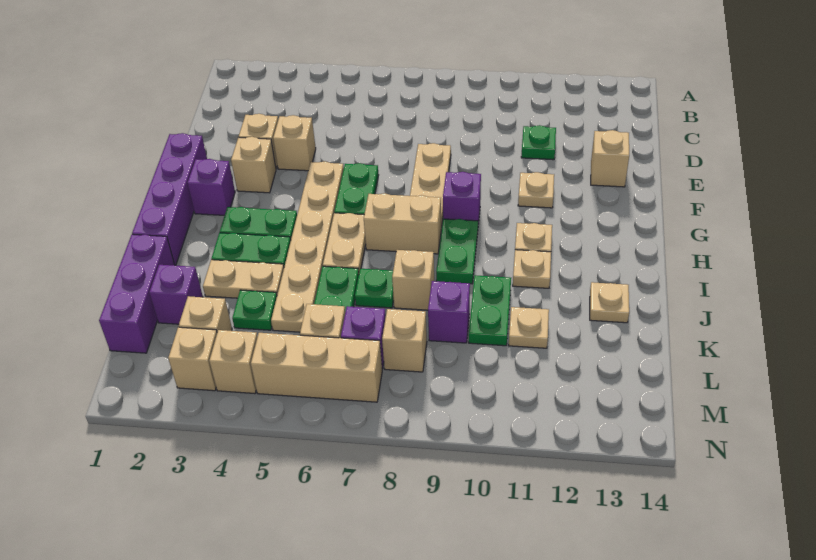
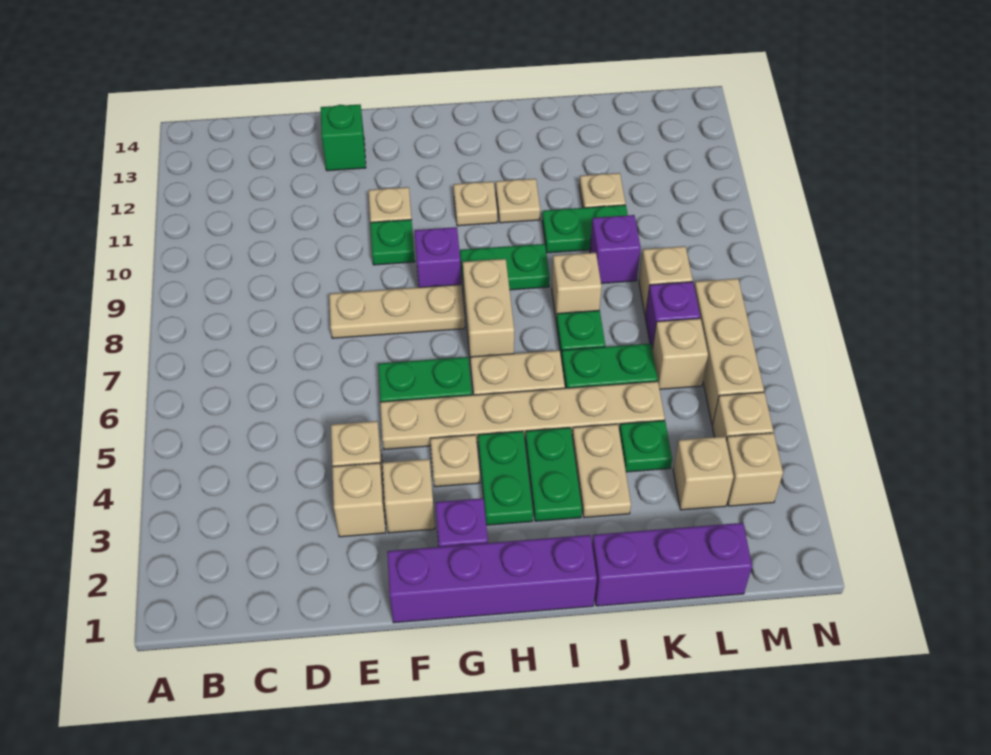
green plate D11 level 1 -> green plate F10 level 1
tan brick E13 level 1 -> green brick E13 level 1
tan plate J13 level 1 -> tan plate G4 level 1
purple brick K2 level 1 -> none

